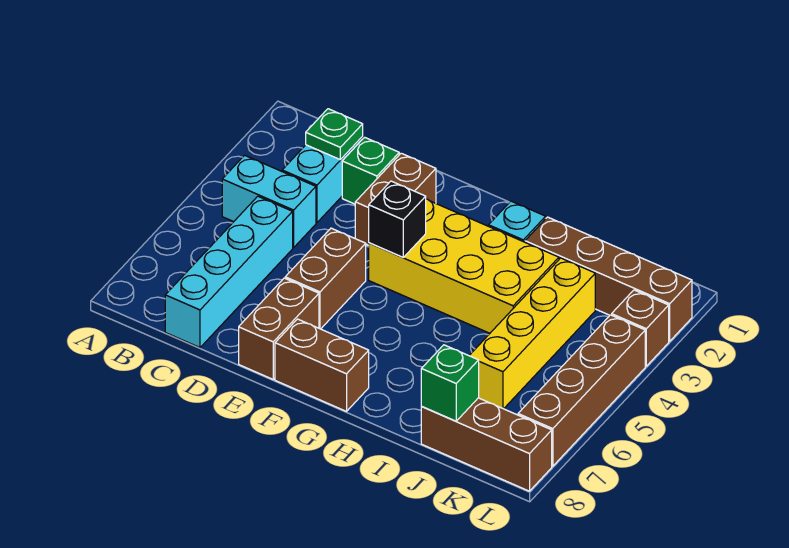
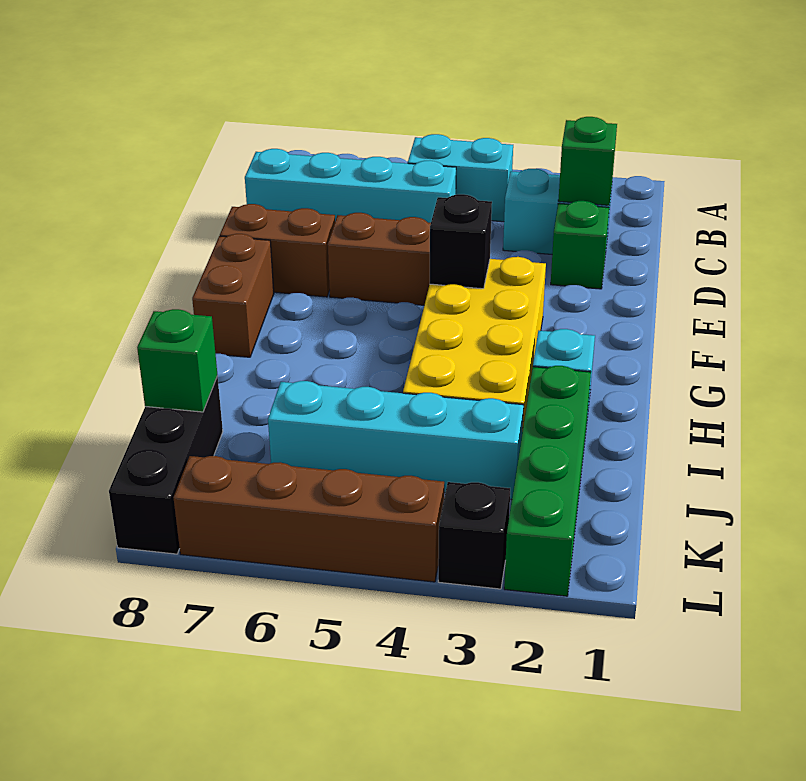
cyan brick B4:C4 level 1 -> cyan brick B4:B5 level 1
green plate C2 level 2 -> green brick C2 level 2
brown brick E2:E3 level 1 -> none
brown brick I2:L2 level 1 -> green brick I2:L2 level 1
yellow brick J3:J6 level 1 -> cyan brick J3:J6 level 1
brown brick J8:L8 level 1 -> black brick J8:L8 level 1
brown brick L3 level 1 -> black brick L3 level 1

